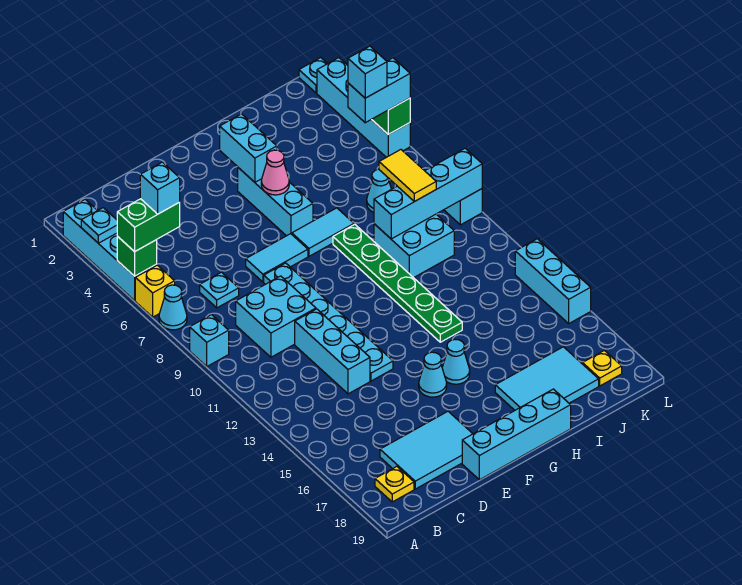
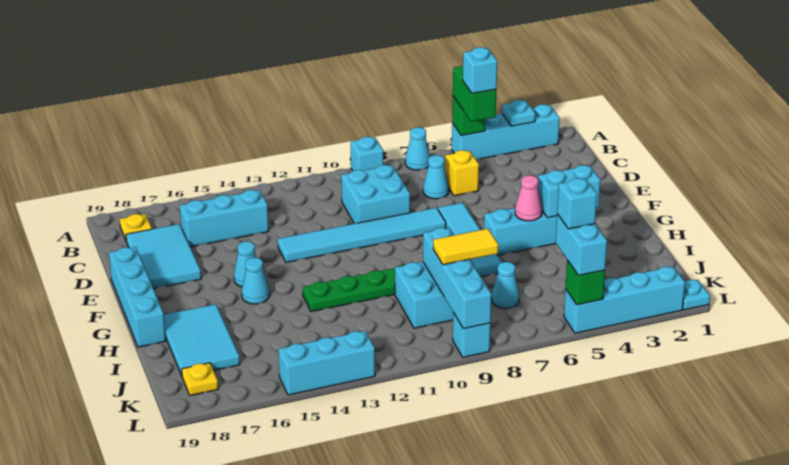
yellow brick A6 level 1 -> yellow brick C6 level 1
cyan plate C7 level 1 -> cyan cone C7 level 1
cyan brick D11:D13 level 1 -> cyan brick C14:C16 level 1
cyan plate E8:E13 level 1 -> cyan tile E8:E13 level 1

